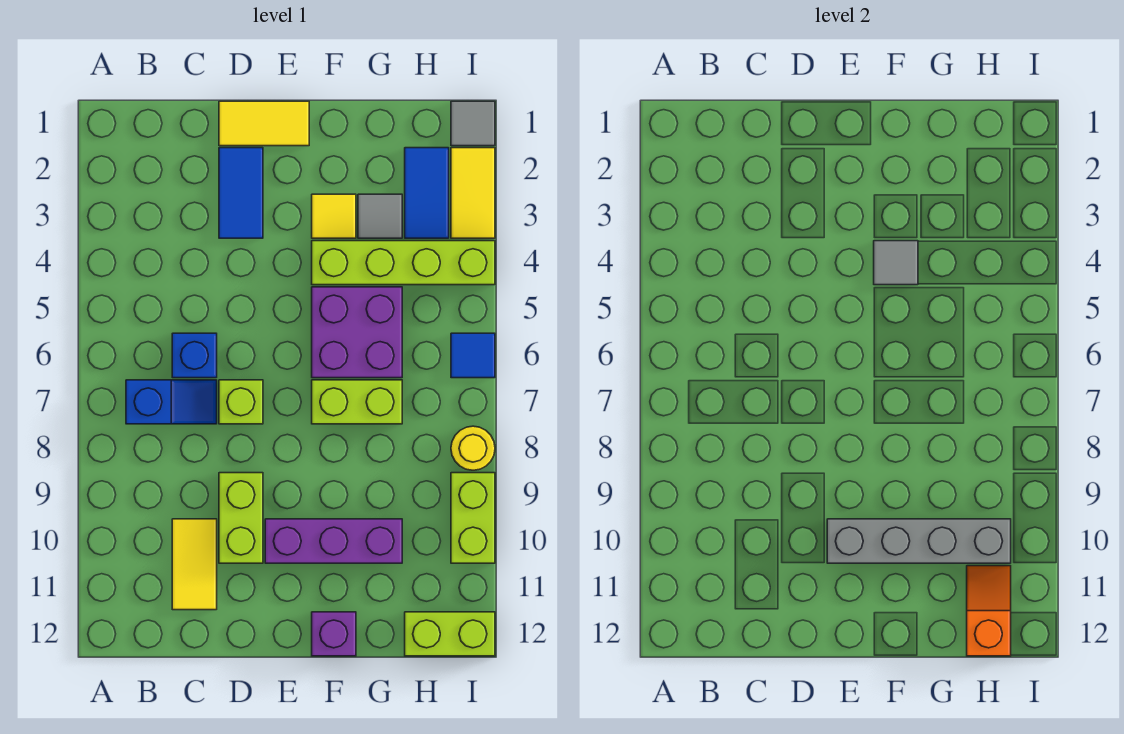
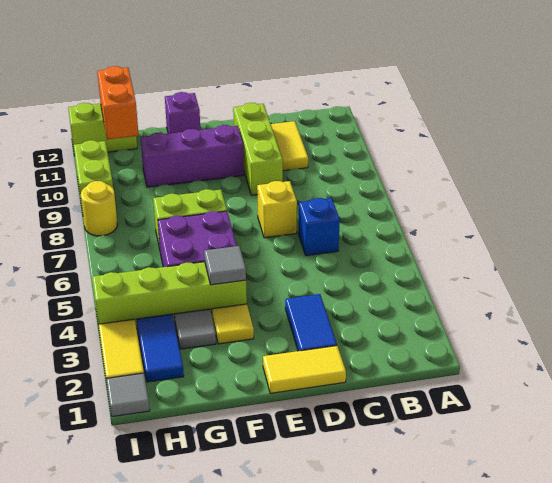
blue slope B7:C7 level 1 top B -> none
lime brick D7 level 1 -> yellow brick D7 level 1
lime brick D9:D10 level 1 -> lime brick D9:D11 level 1
grey brick E10:H10 level 2 -> none
orange slope H11:H12 level 2 top 12 -> orange brick H11:H12 level 2
blue tile I6 level 1 -> none

